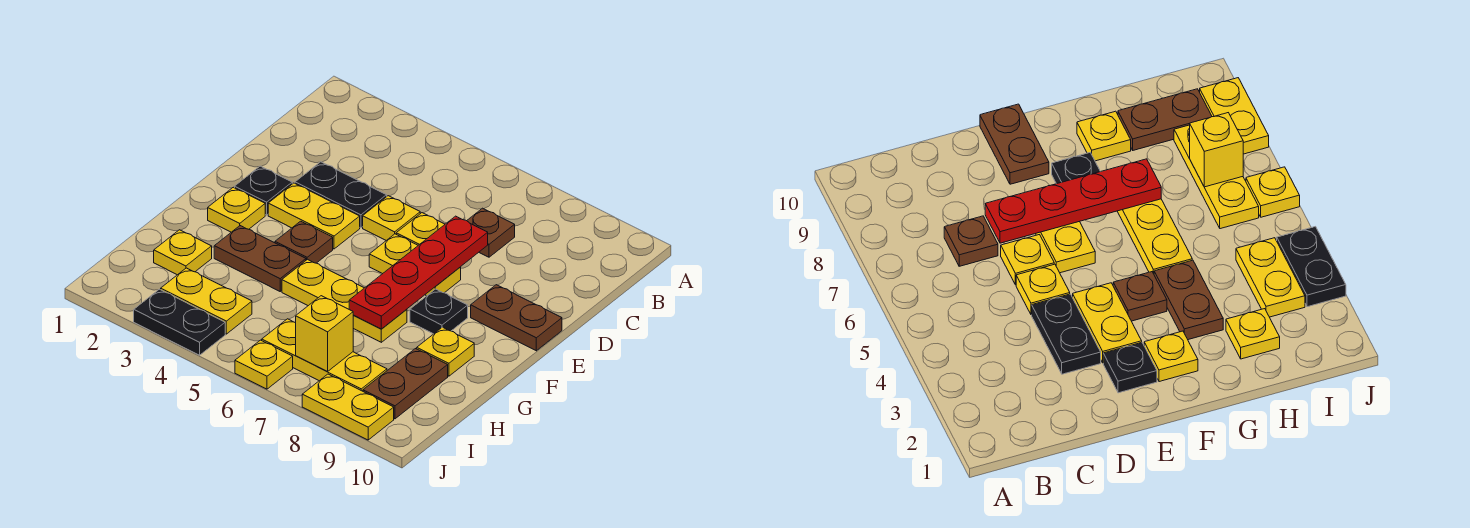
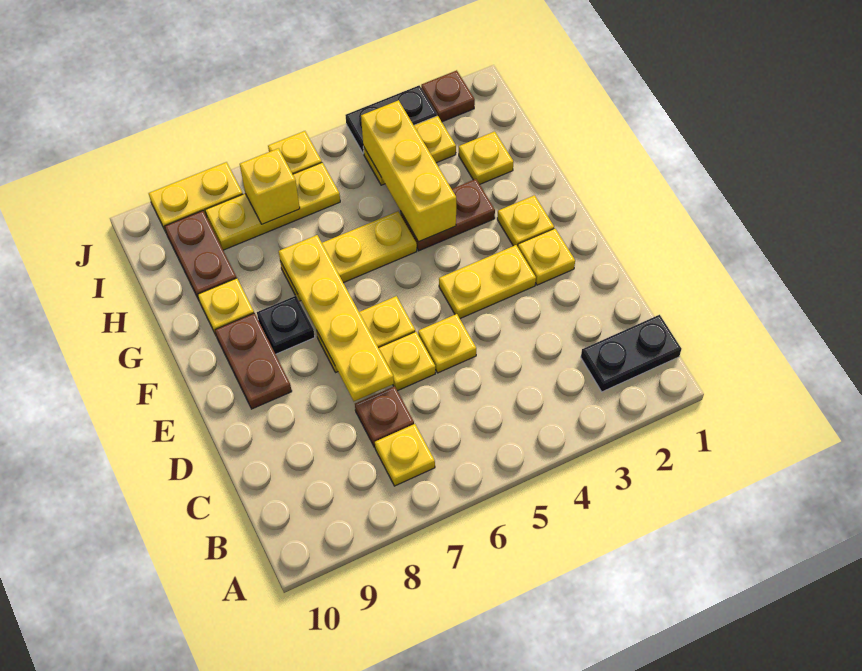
none -> yellow plate B7 level 1
black plate D3:D4 level 1 -> black plate B1:B2 level 1
red plate D7:G7 level 2 -> yellow plate D7:G7 level 2
black plate E2 level 1 -> yellow plate E2 level 1
brown plate E9:E10 level 1 -> brown plate E9:F9 level 1
brown plate F4 level 1 -> brown plate J2 level 1
none -> yellow brick G4:I4 level 2

